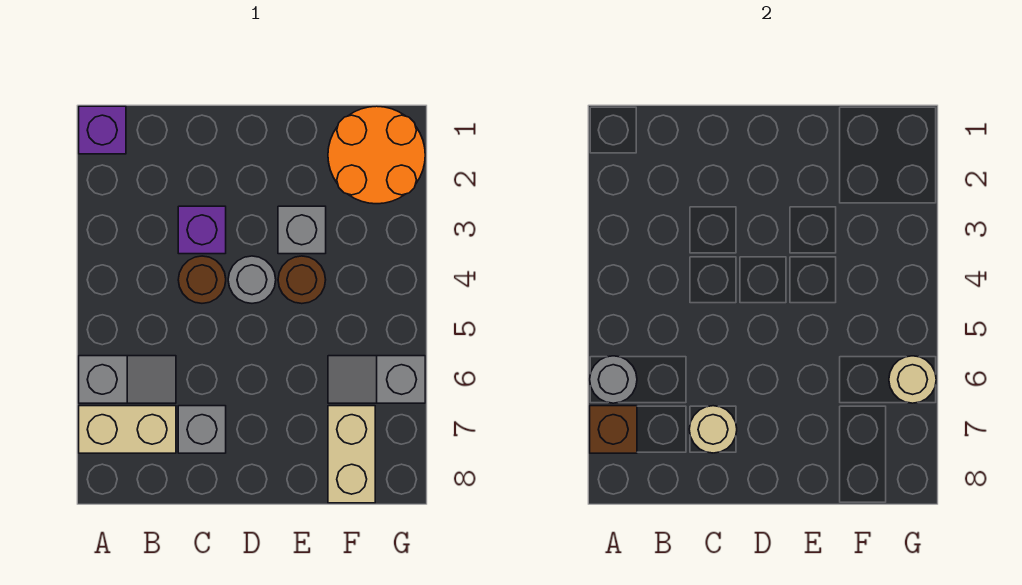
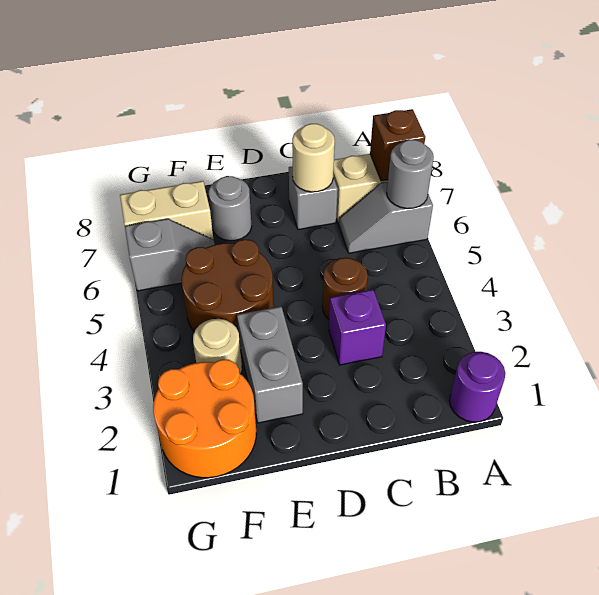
purple brick A1 level 1 -> purple round brick A1 level 1
grey round brick D4 level 1 -> grey round brick E7 level 1
grey brick E3 level 1 -> grey brick E2:E3 level 1
brown round brick E4 level 1 -> brown round brick E4:F5 level 1
tan brick F7:F8 level 1 -> tan brick F7:G7 level 1
tan round brick G6 level 2 -> tan round brick F3 level 1

